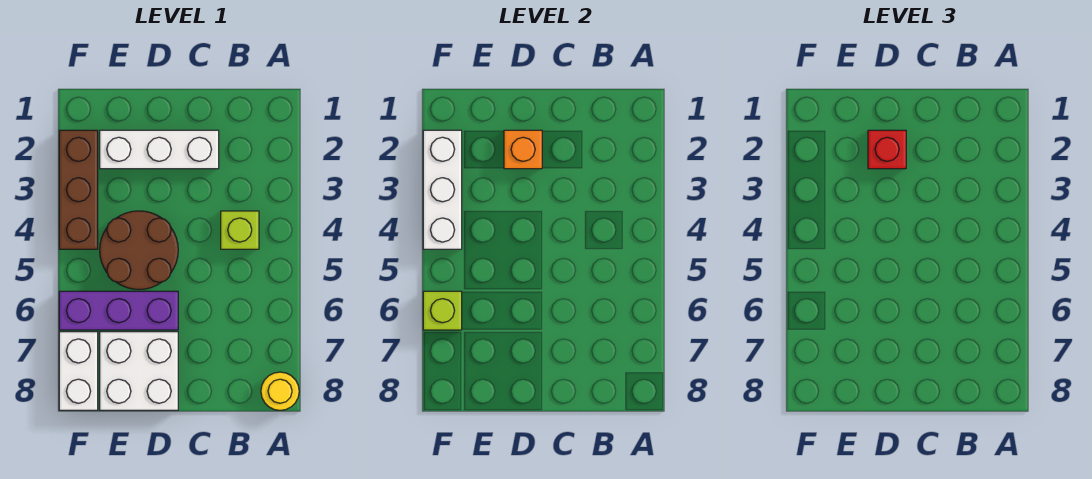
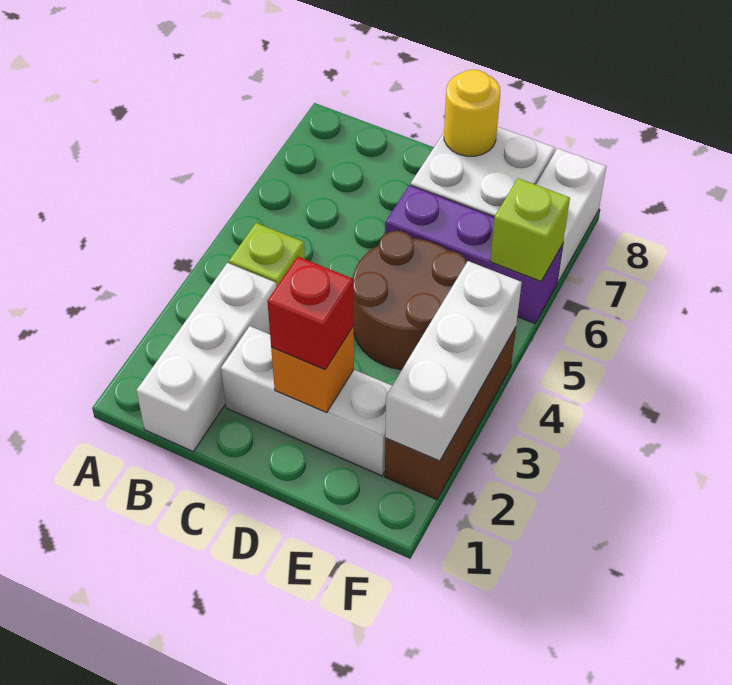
yellow round brick A8 level 1 -> yellow round brick D8 level 2
none -> white brick B1:B3 level 1

